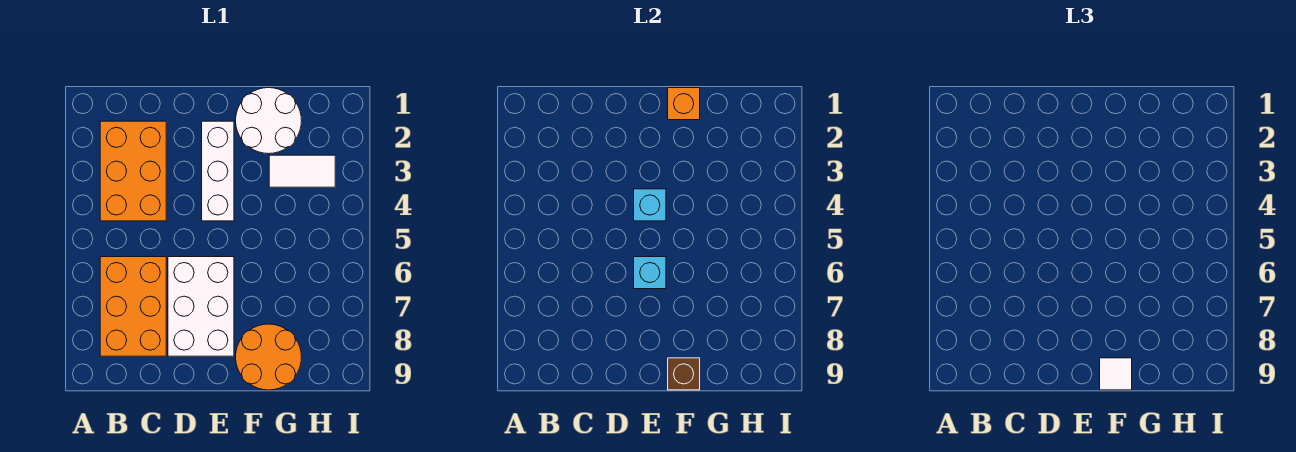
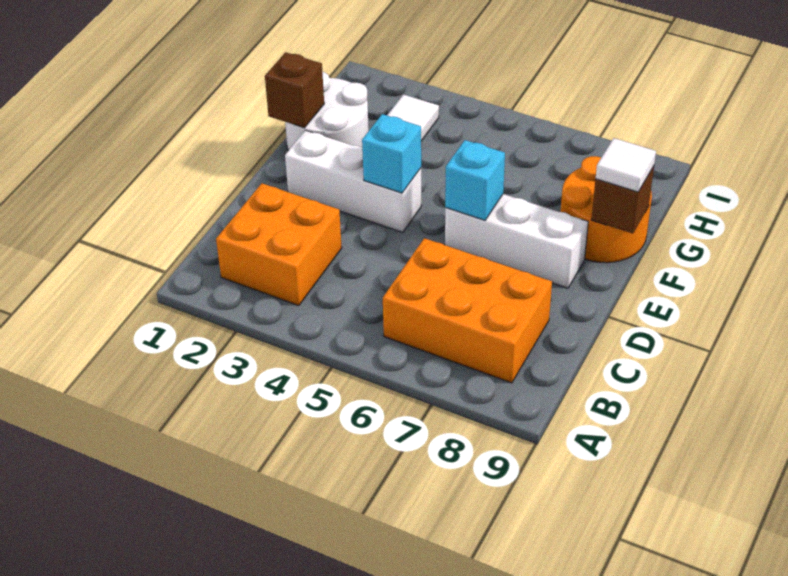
orange brick B2:C4 level 1 -> orange brick B2:C3 level 1
white brick D6:E8 level 1 -> white brick E6:E8 level 1
orange brick F1 level 2 -> brown brick F1 level 2

